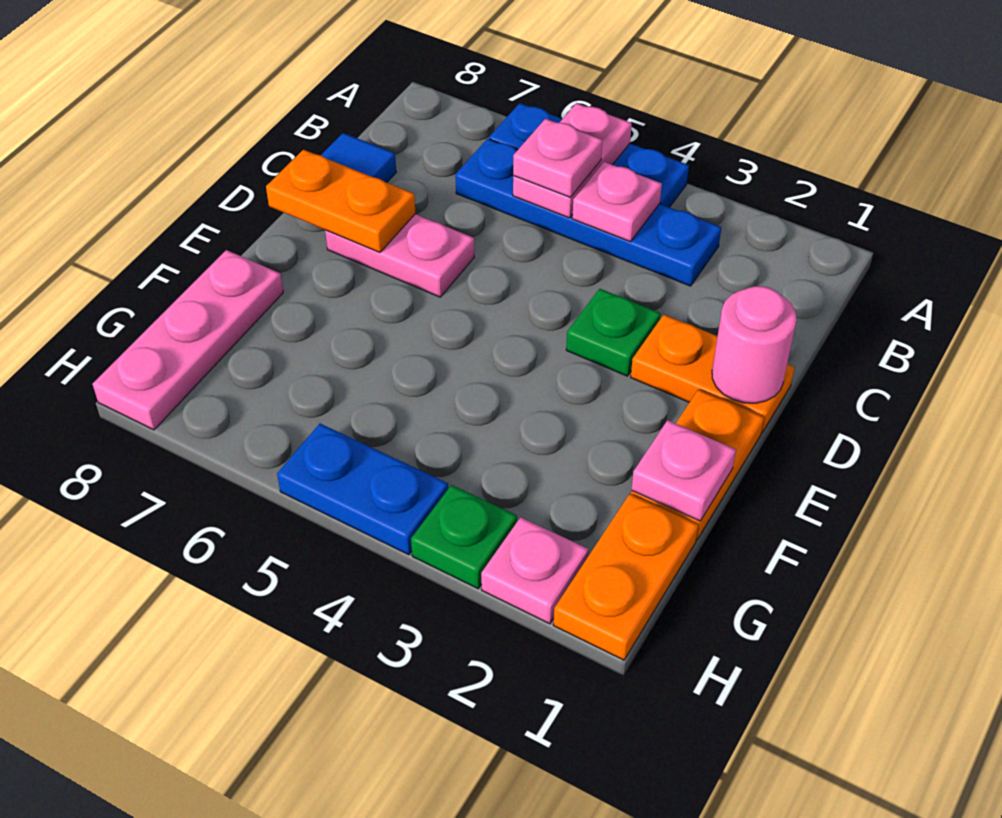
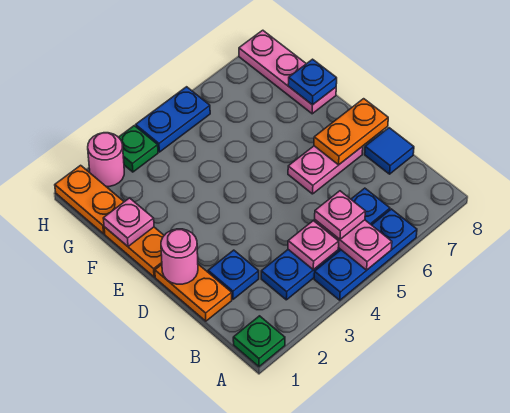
none -> blue plate C2 level 1
orange plate D1:D2 level 1 -> orange plate C1:D1 level 1
green plate D3 level 1 -> green plate A1 level 1
none -> blue plate F8 level 2
pink plate H2 level 1 -> pink round brick H2 level 1

